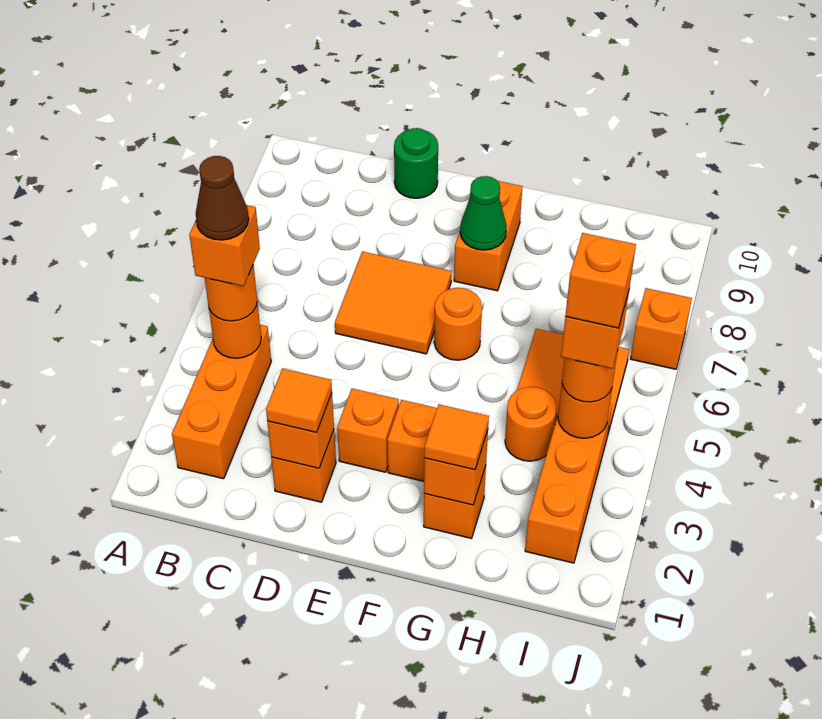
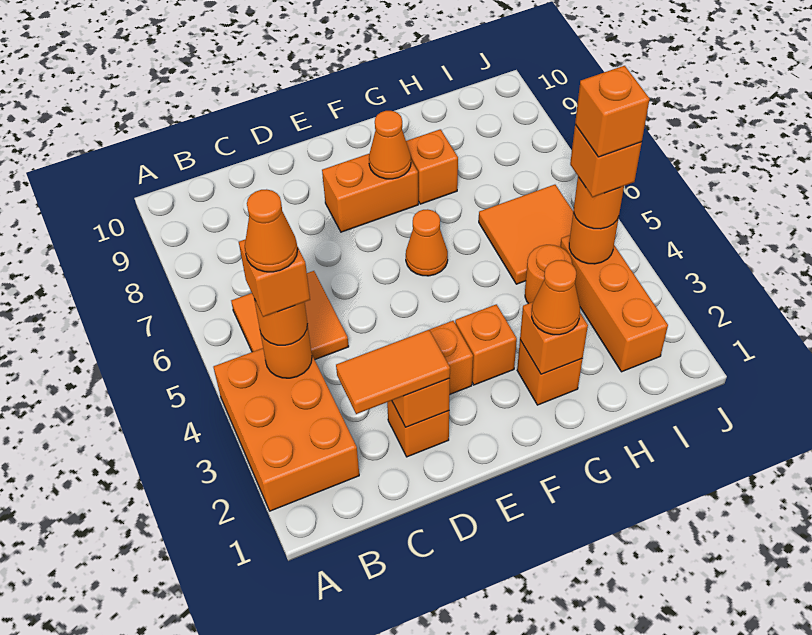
orange brick B2:B4 level 1 -> orange brick A2:B4 level 1
brown cone B4 level 5 -> orange cone B4 level 5
orange tile D2 level 3 -> orange tile C2:D2 level 3
orange tile D6:E7 level 1 -> orange tile B5:C6 level 1
green round brick D10 level 1 -> none
orange round brick F6 level 1 -> orange cone F6 level 1
orange brick F8:F9 level 1 -> orange brick E8:F8 level 1
green cone F8 level 2 -> orange cone F8 level 2
orange tile G2 level 3 -> orange cone G2 level 3
orange brick J7 level 1 -> orange brick G8 level 1

